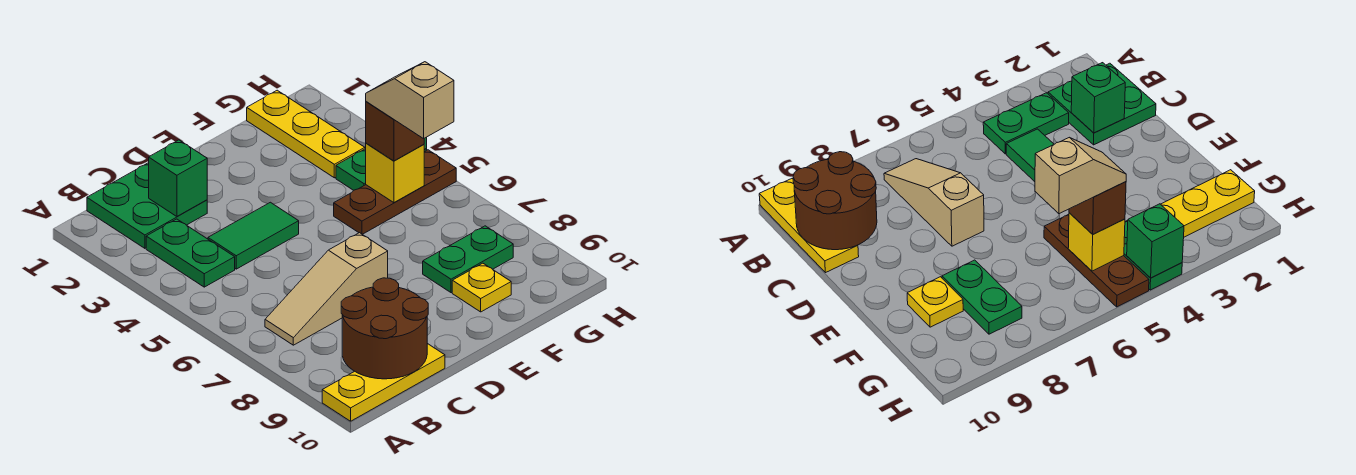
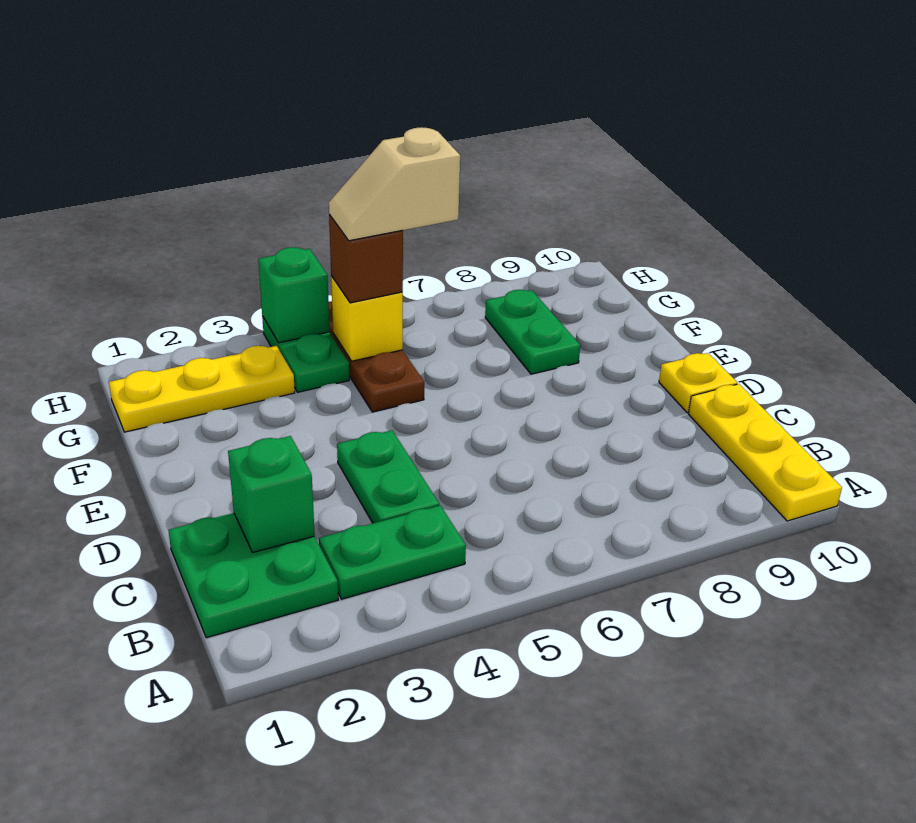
tan slope B7:D7 level 1 top D -> none
brown round brick B9:C10 level 2 -> none
green tile C4:D4 level 1 -> green plate C4:D4 level 1
yellow plate F9 level 1 -> yellow plate D10 level 1

